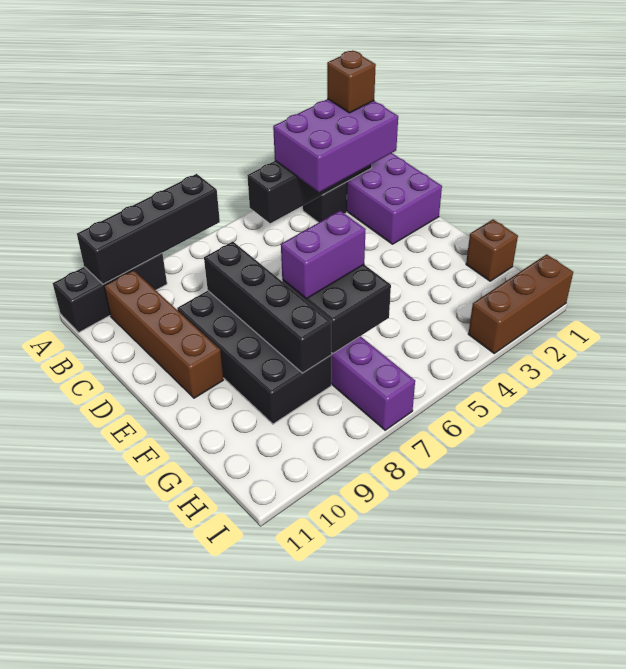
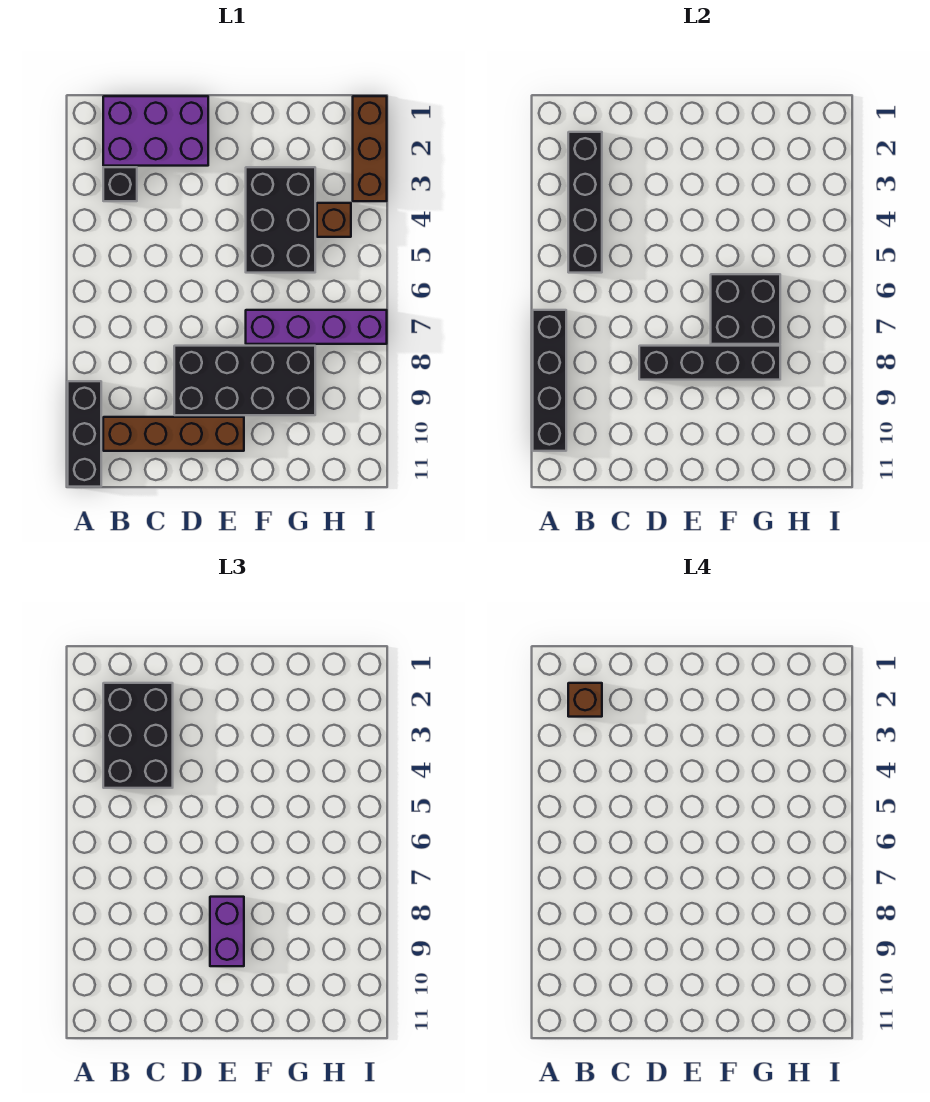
purple brick B2:C4 level 3 -> black brick B2:C4 level 3
none -> black brick F3:G5 level 1
purple brick F6:F7 level 3 -> purple brick E8:E9 level 3
brown brick G1 level 1 -> brown brick H4 level 1

